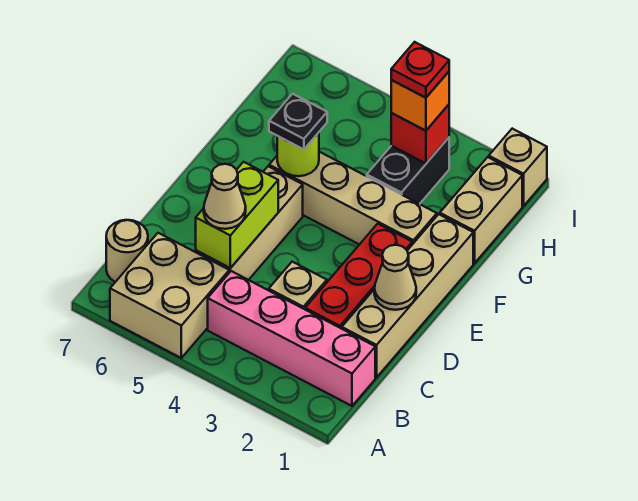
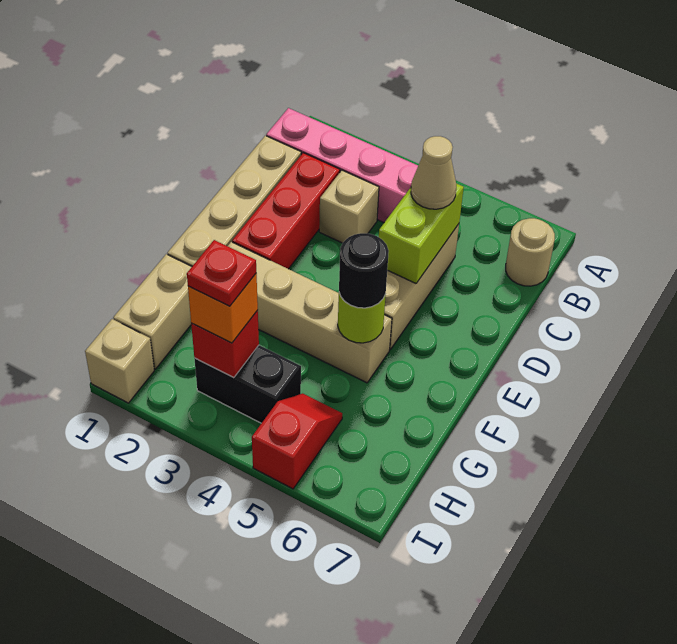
tan brick A5:B6 level 1 -> none
tan cone D1 level 2 -> none
black plate F5 level 3 -> black round brick F5 level 3
black brick G3:H3 level 1 -> black brick H3:H4 level 1
none -> red slope H5:I5 level 1 top I

